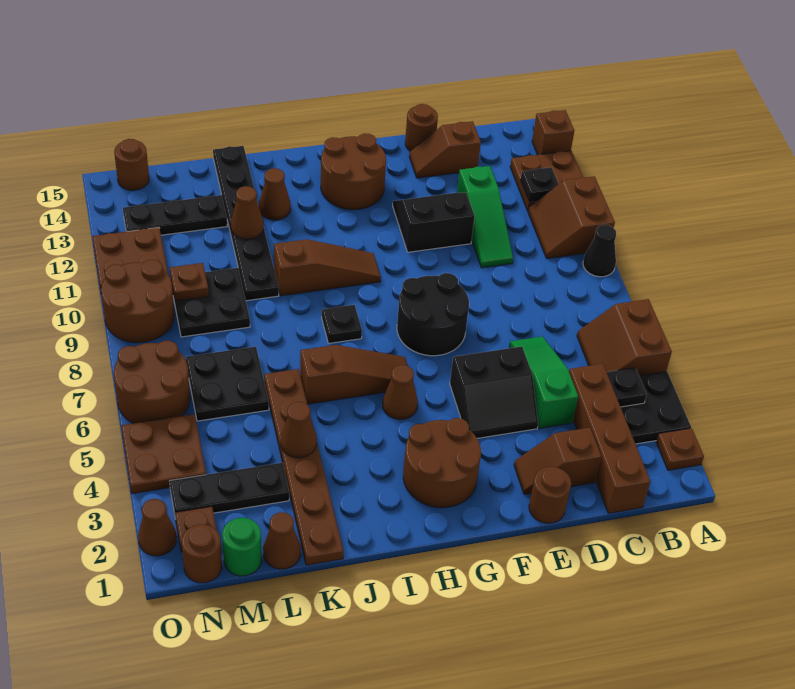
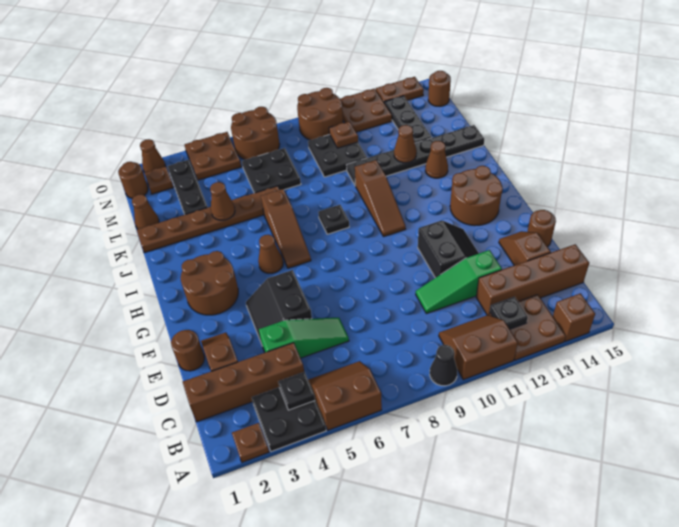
none -> brown brick C12:C15 level 1
black round brick F7:G8 level 1 -> none
green round brick M1 level 1 -> none
none -> brown plate O13:O14 level 1

